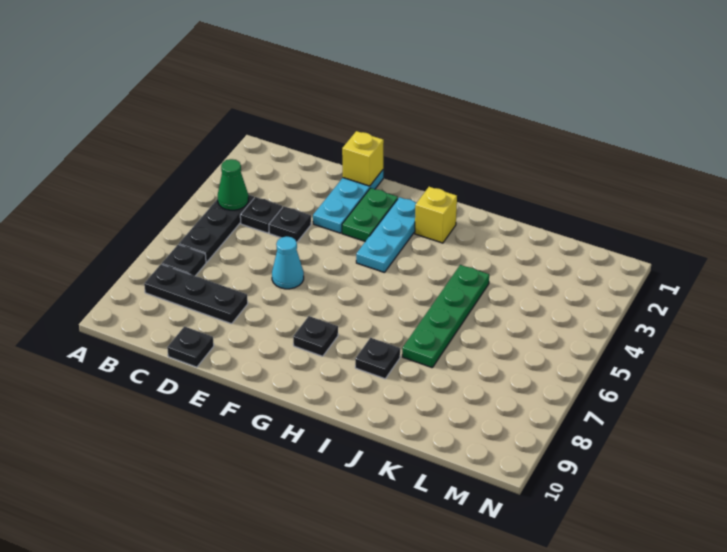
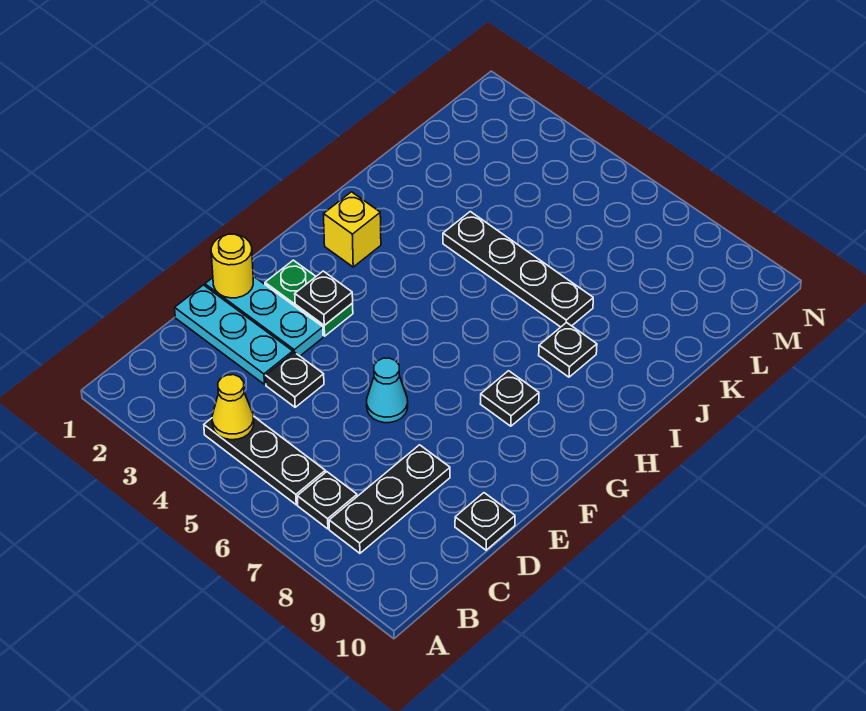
green cone B4 level 2 -> yellow cone B4 level 2
black plate C4 level 1 -> black plate F3 level 2
yellow brick E1 level 2 -> yellow round brick E1 level 2
cyan plate G2:G4 level 1 -> cyan plate D1:D3 level 1
green plate J4:J7 level 1 -> black plate J4:J7 level 1

